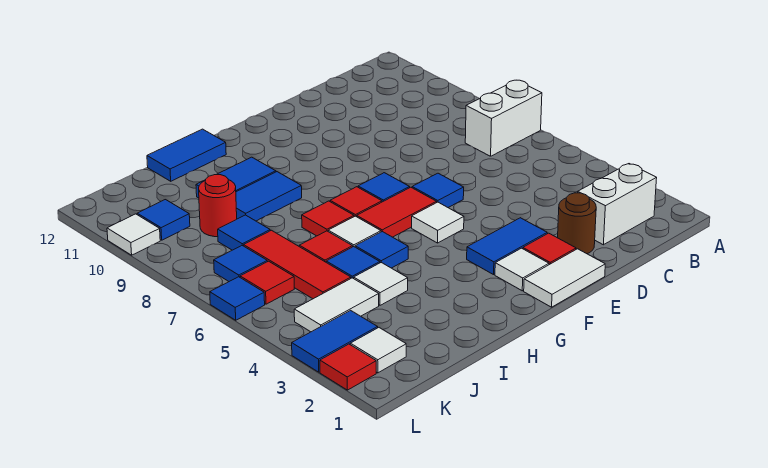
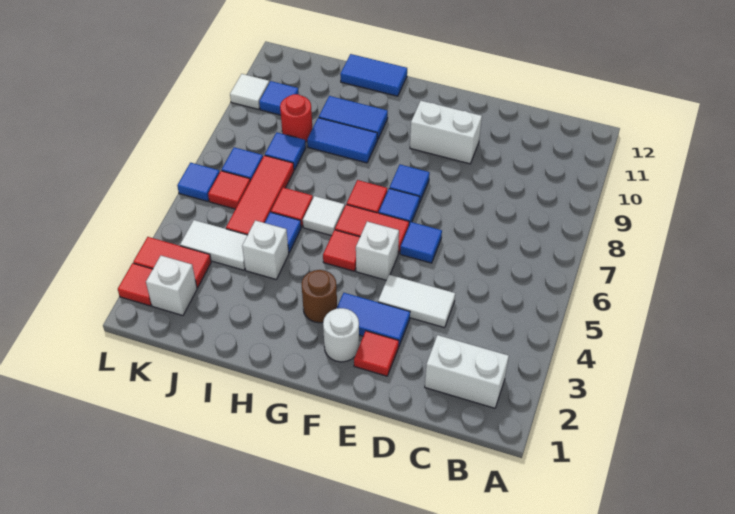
white brick A7:B7 level 1 -> white brick E10:F10 level 1
brown round brick D2 level 1 -> brown round brick G3 level 1
white tile E1:F1 level 1 -> white tile D4:E4 level 1
white tile F2 level 1 -> white round brick F2 level 1
white tile F5 level 1 -> white brick F5 level 1
blue tile H5 level 1 -> blue tile F8 level 1
red tile H7 level 1 -> red tile G5 level 1
white tile I4 level 1 -> white brick I4 level 1
white tile K2 level 1 -> white brick K2 level 1
blue tile K3:L3 level 1 -> red tile K3:L3 level 1

